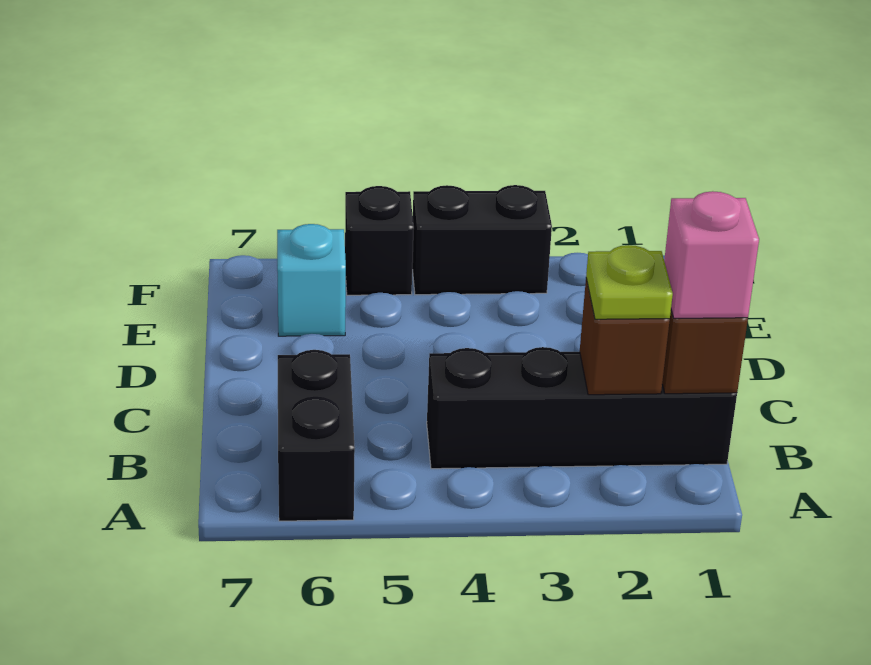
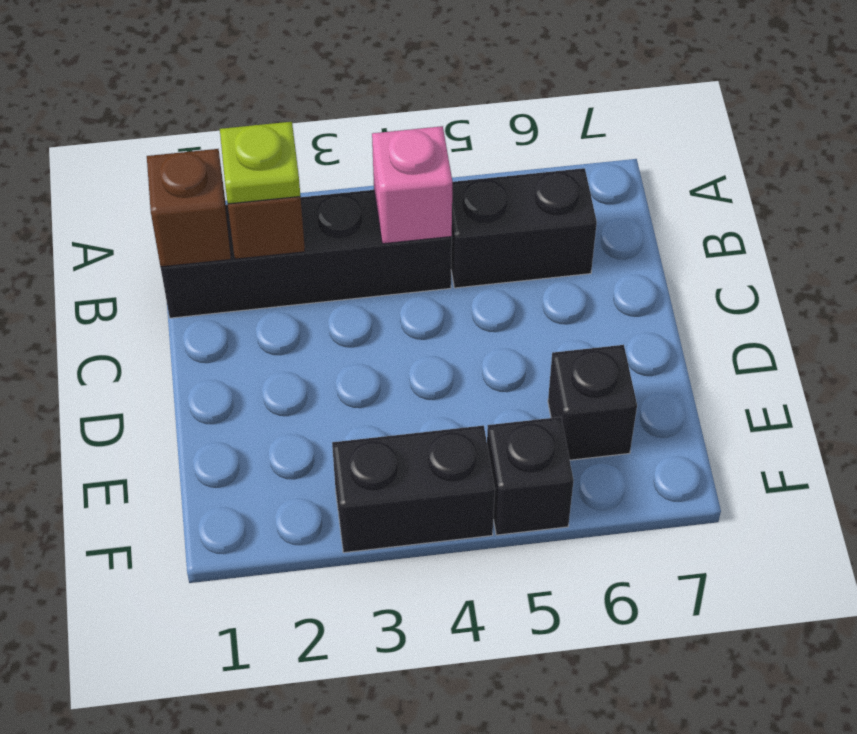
black brick A6:B6 level 1 -> black brick B5:B6 level 1
pink brick B1 level 3 -> pink brick B4 level 2
cyan brick E6 level 1 -> black brick E6 level 1

